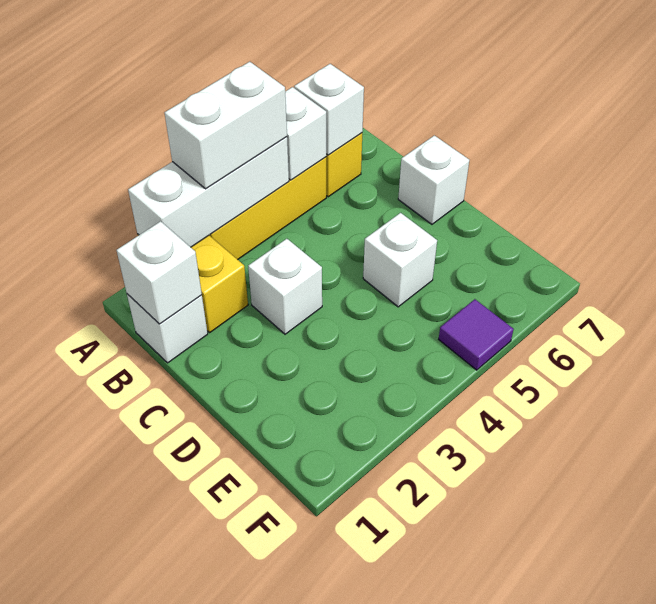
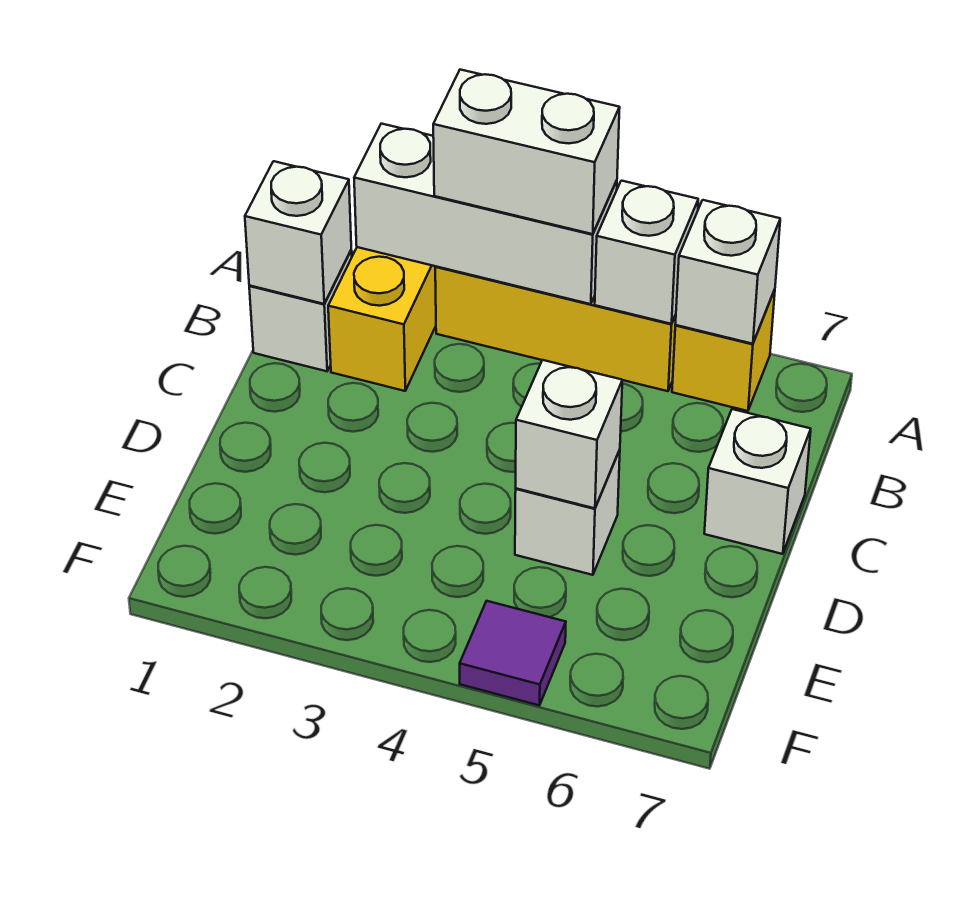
white brick C3 level 1 -> white brick D5 level 2

